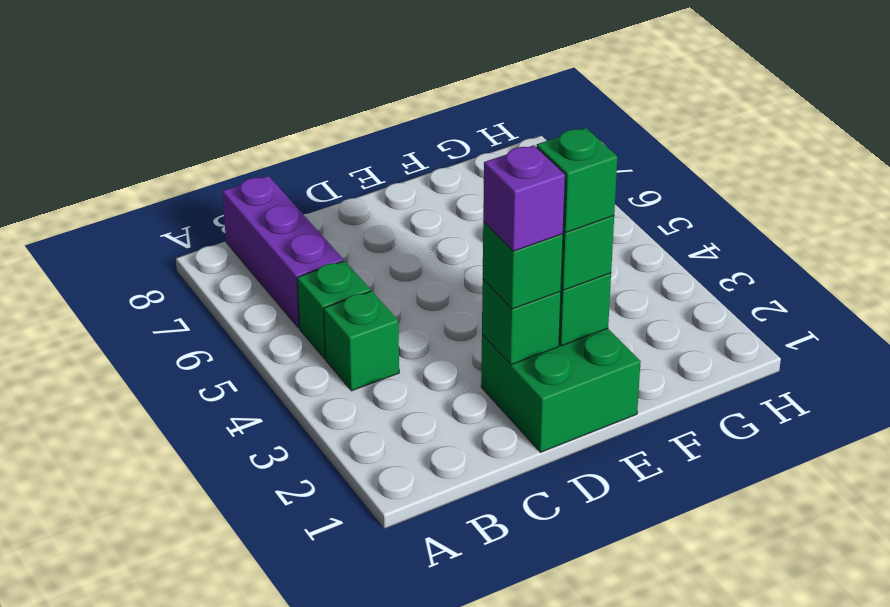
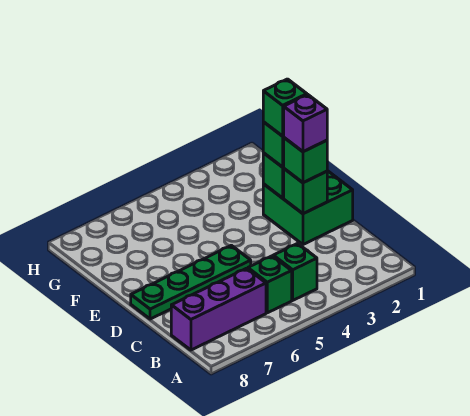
none -> green plate D5:D8 level 1

